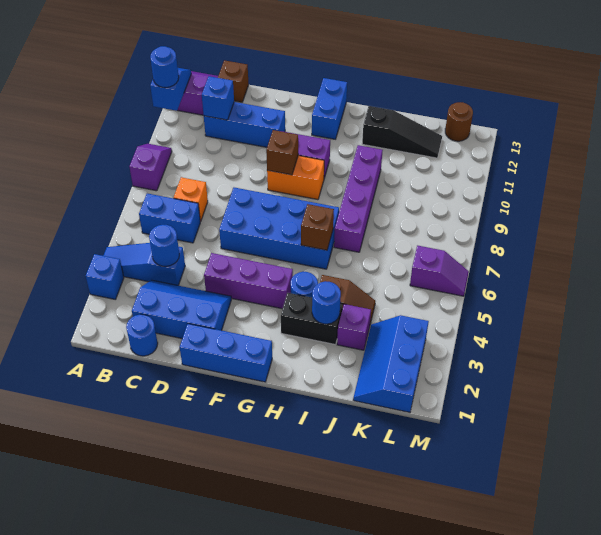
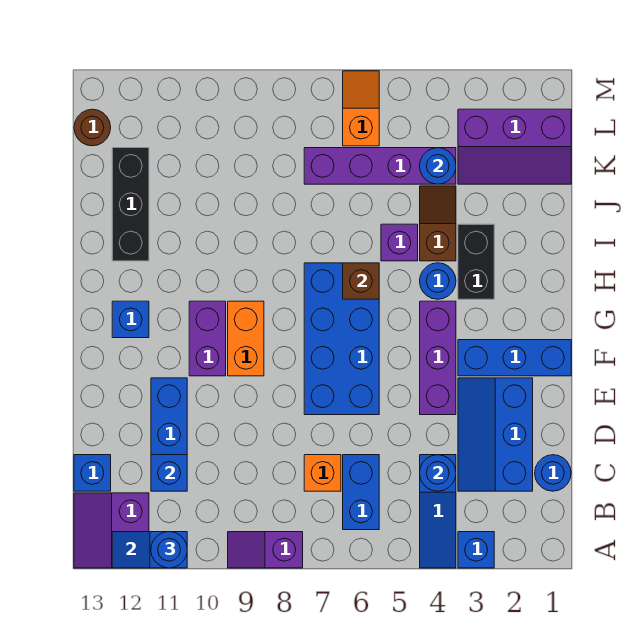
brown brick C13 level 1 -> blue brick C13 level 1
blue brick E1:G1 level 1 -> blue brick F1:F3 level 1
brown brick F9 level 2 -> none
blue brick G12:G13 level 1 -> blue brick G12 level 1
blue round brick I3 level 2 -> blue round brick K4 level 2
purple brick I7:I10 level 1 -> purple brick K4:K7 level 1
black slope I12:K12 level 1 top I -> black brick I12:K12 level 1
purple brick J3 level 1 -> purple brick I5 level 1
blue slope K1:L3 level 1 top L -> purple slope K1:L3 level 1 top L
purple slope L6:M6 level 1 top L -> orange slope L6:M6 level 1 top L

